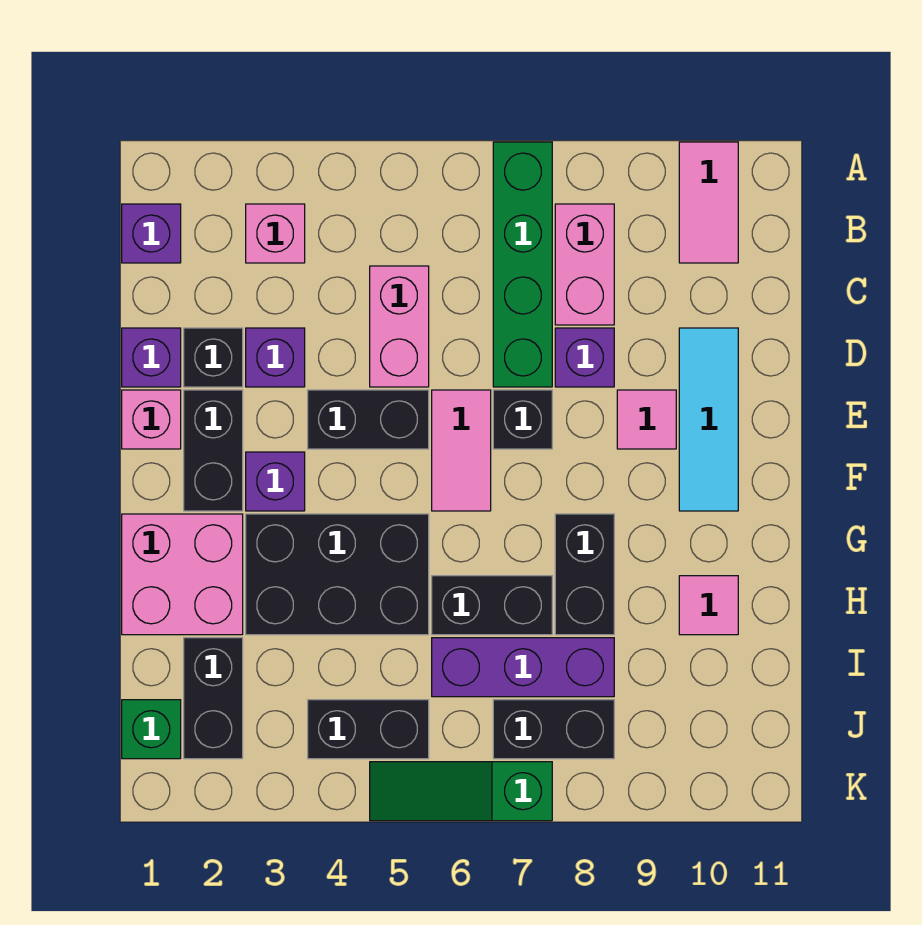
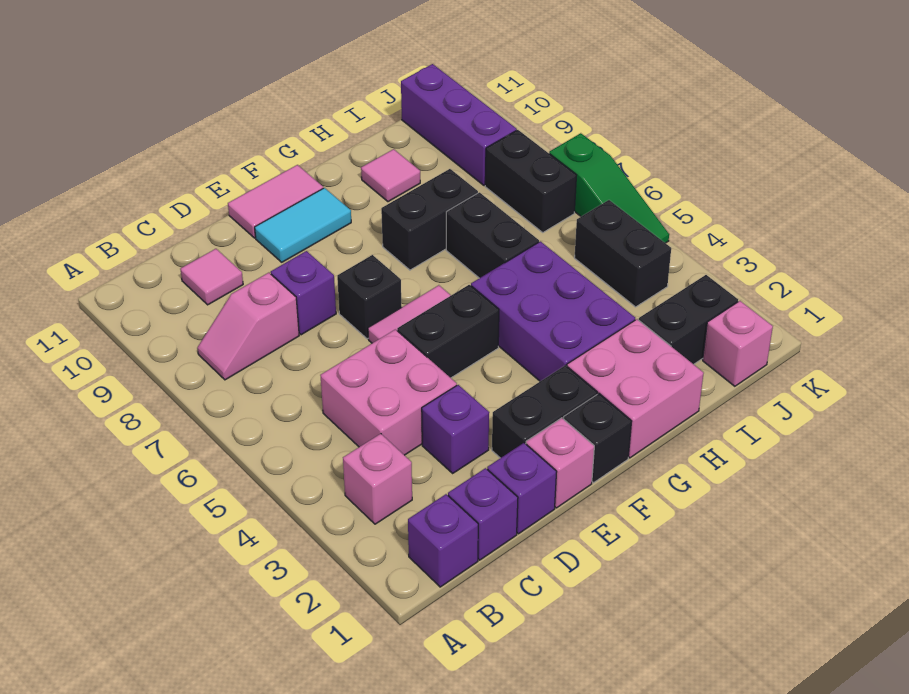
green brick A7:D7 level 1 -> none
pink tile A10:B10 level 1 -> pink tile E11:F11 level 1
pink brick B8:C8 level 1 -> pink slope B8:C8 level 1 top C
pink brick C5:D5 level 1 -> pink brick C4:D5 level 1
black brick D2 level 1 -> black brick F1 level 1
cyan tile D10:F10 level 1 -> cyan tile E10:F10 level 1
black brick E4:E5 level 1 -> black brick E5:F5 level 1
pink tile E9 level 1 -> pink tile C10 level 1
purple brick F3 level 1 -> purple brick C1 level 1
black brick G3:H5 level 1 -> purple brick G3:H5 level 1
purple brick I6:I8 level 1 -> purple brick J9:J11 level 1
green brick J1 level 1 -> pink brick J1 level 1

